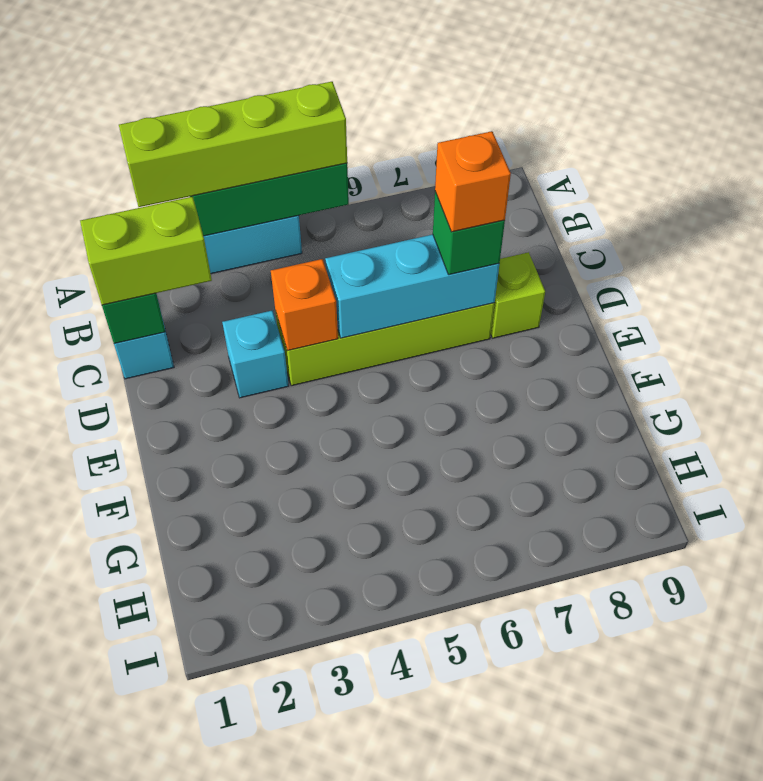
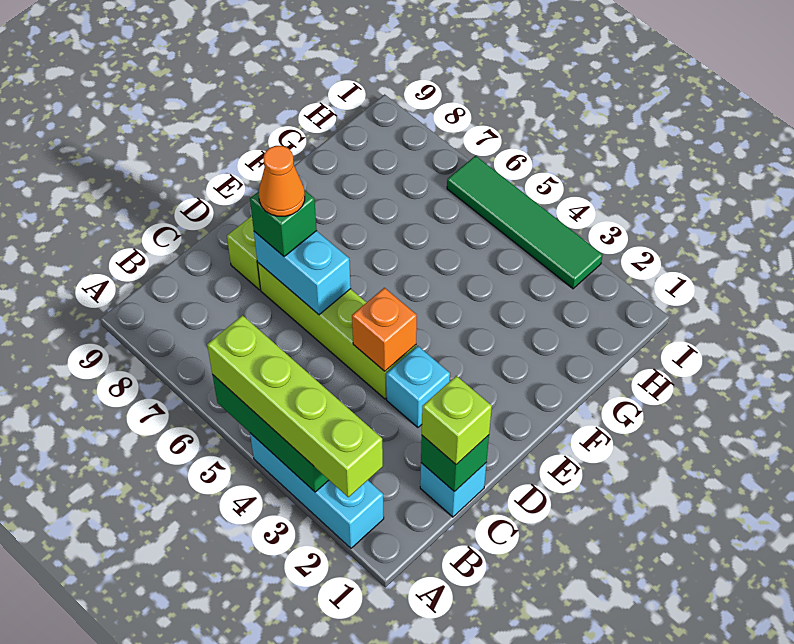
lime brick C1:C2 level 3 -> lime brick C1 level 3
cyan brick D5:D7 level 2 -> cyan brick D6:D7 level 2
orange brick D7 level 4 -> orange cone D7 level 4
none -> green tile I3:I6 level 1

